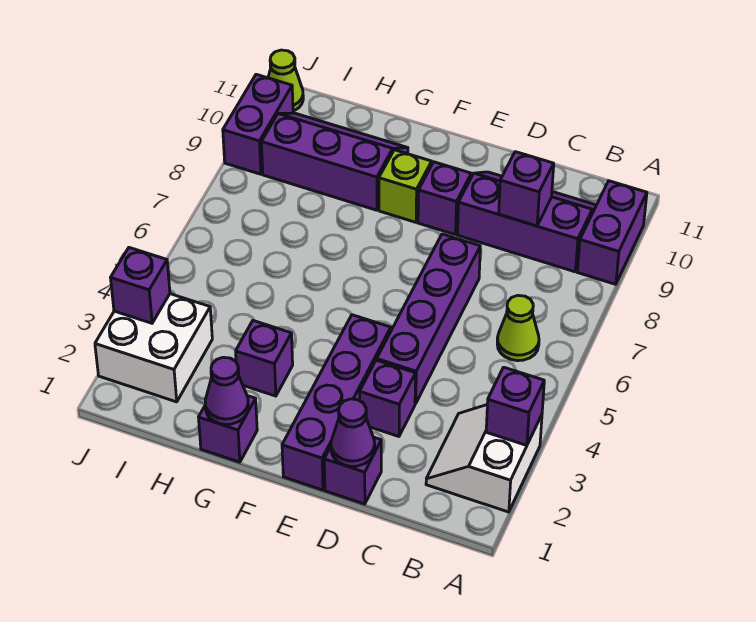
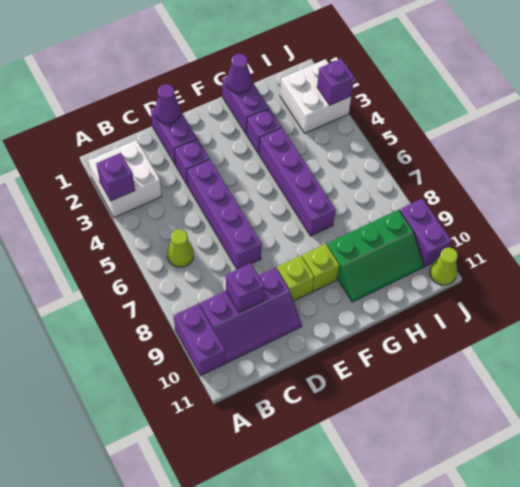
white slope A2:B3 level 1 top A -> white brick A2:B3 level 1
purple brick D1 level 1 -> purple brick D1:D2 level 1
purple brick E1:E4 level 1 -> purple brick G4:G7 level 1
purple brick E9 level 1 -> lime brick E9 level 1
purple brick G1 level 1 -> purple brick G1:G2 level 1
purple slope G9:I10 level 1 top 9 -> green slope G9:I10 level 1 top 9

